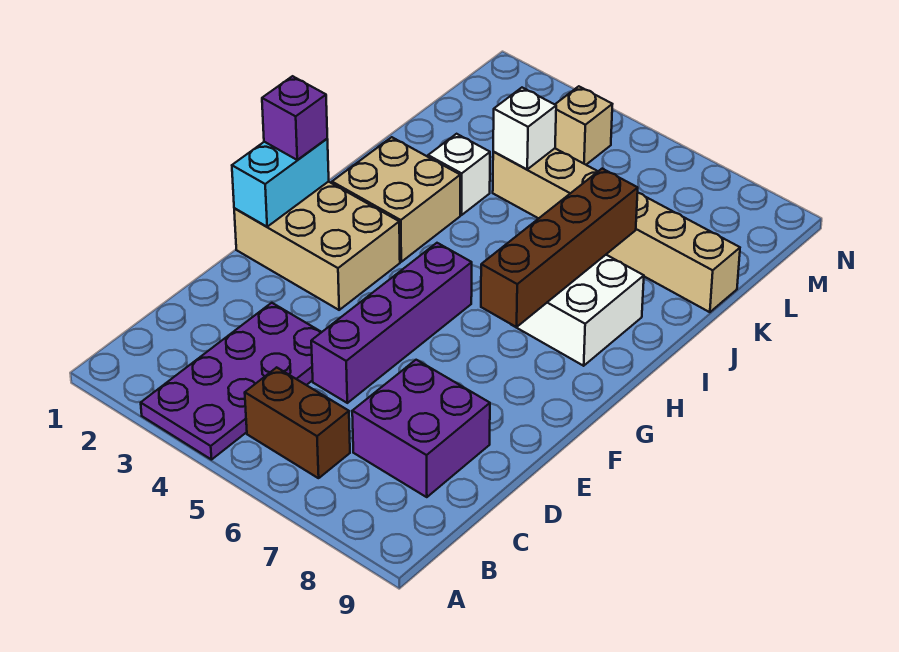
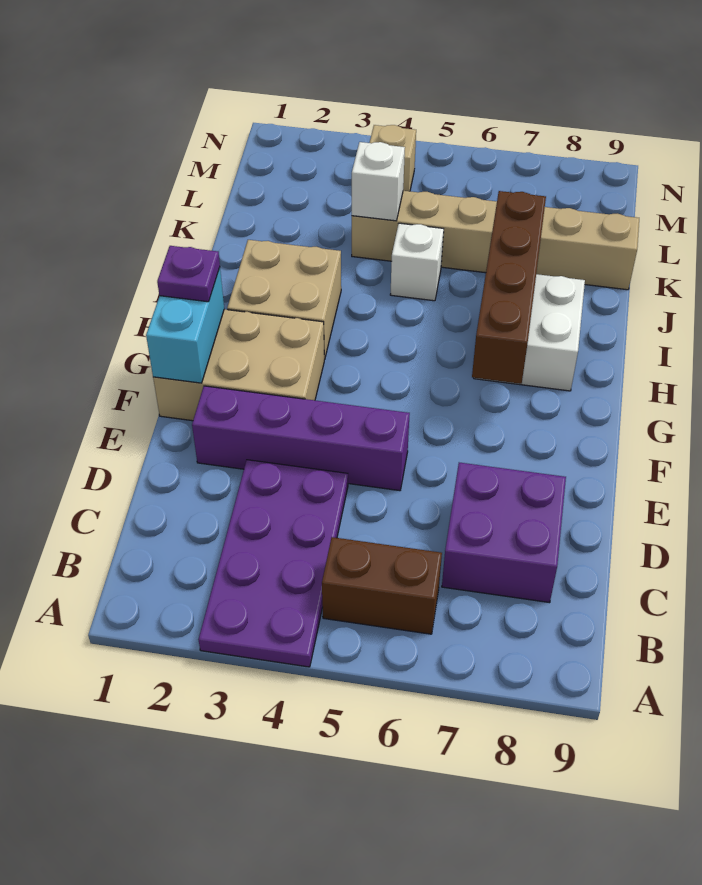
purple brick D5:G5 level 1 -> purple brick E2:E5 level 1
purple brick G1 level 3 -> purple plate G1 level 3
white brick J3 level 1 -> white brick J5 level 1

